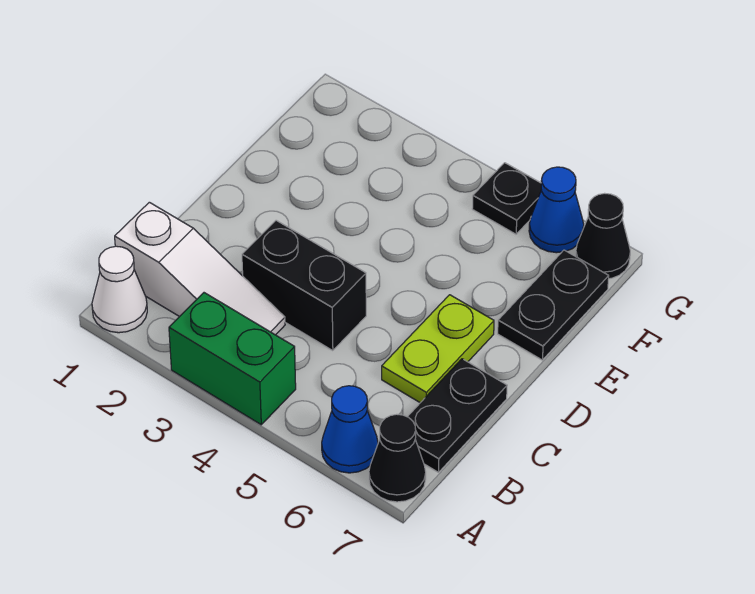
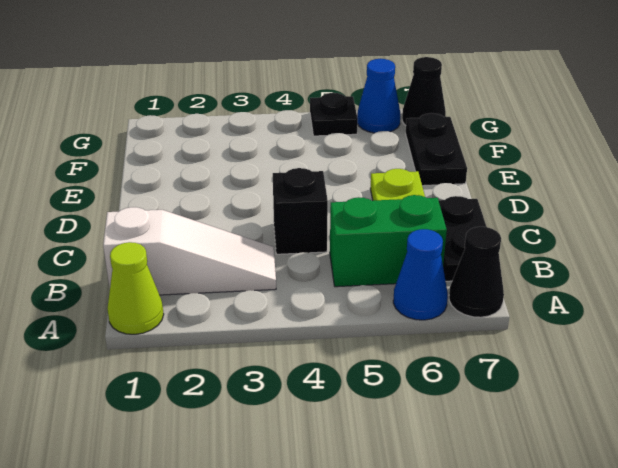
white cone A1 level 1 -> lime cone A1 level 1
green brick A3:A4 level 1 -> green brick B5:B6 level 1
black brick C3:C4 level 1 -> black brick C4 level 1

